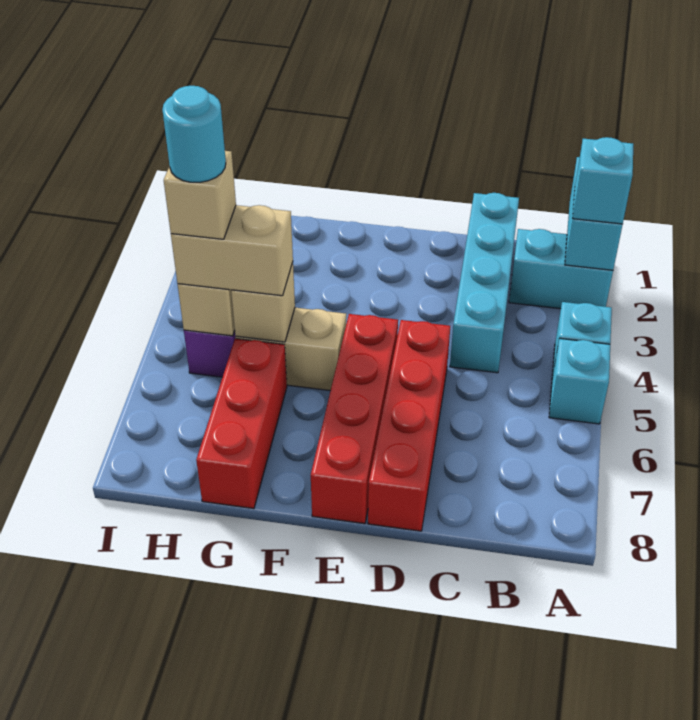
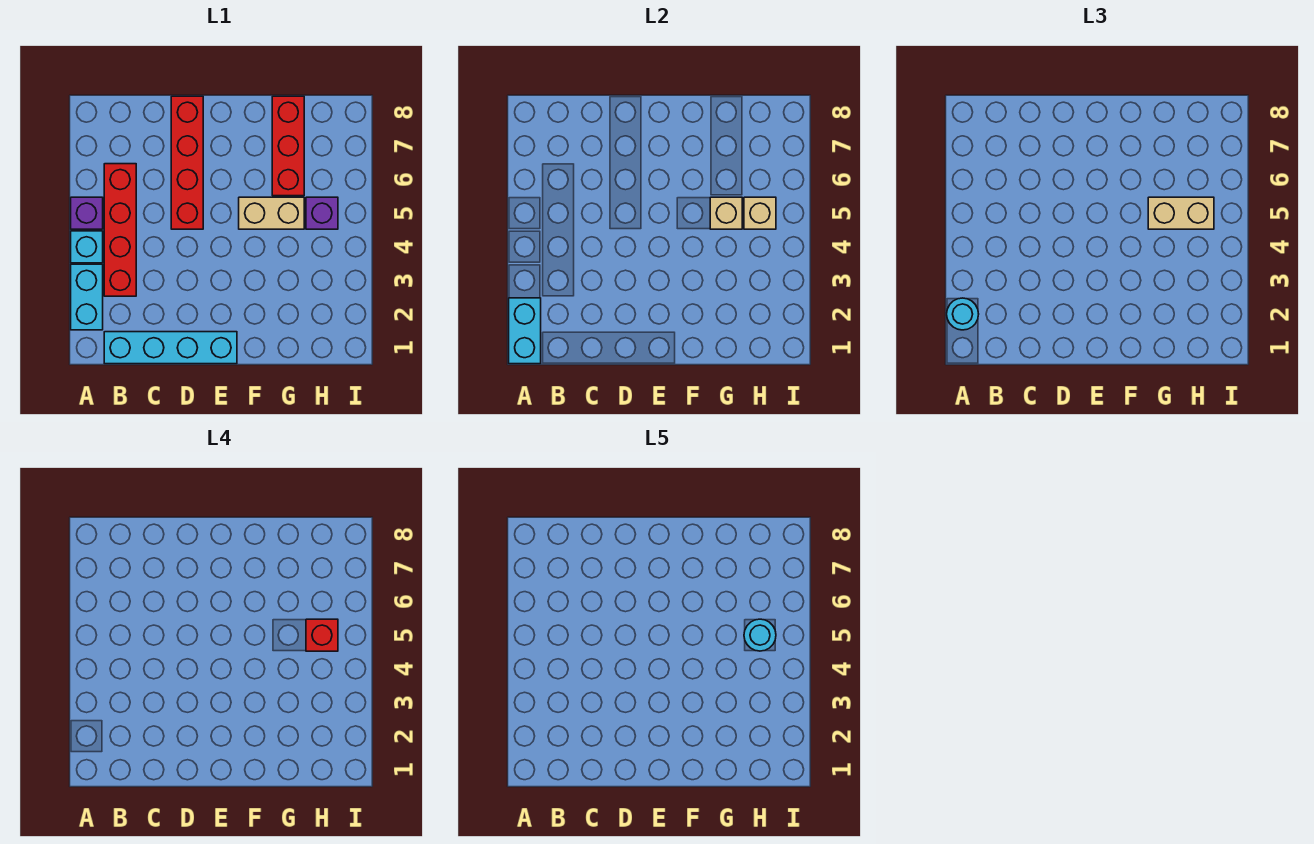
cyan brick A2:B2 level 1 -> cyan brick A2:A3 level 1
cyan brick A2 level 3 -> cyan round brick A2 level 3
cyan brick A5 level 1 -> purple brick A5 level 1
cyan brick C1:C4 level 1 -> cyan brick B1:E1 level 1
red brick E5:E8 level 1 -> red brick B3:B6 level 1
tan brick H5 level 4 -> red brick H5 level 4

